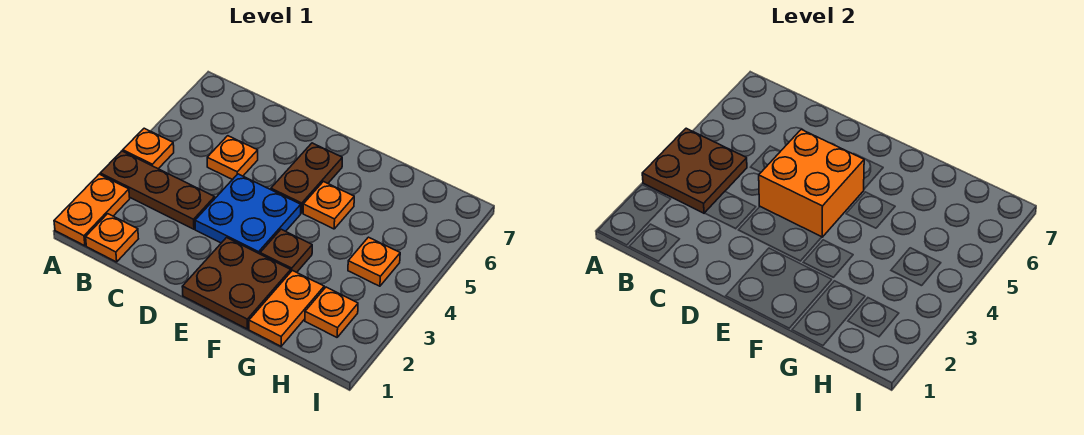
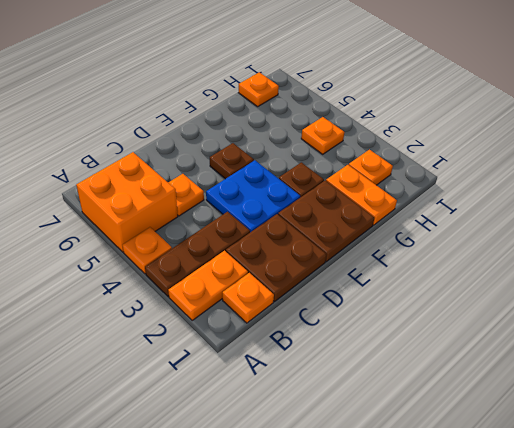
orange plate A1:A2 level 1 -> orange plate A2:B2 level 1
brown plate A3:B4 level 2 -> brown plate C1:D2 level 1
orange brick D4:E5 level 2 -> orange brick A5:B6 level 1
brown plate E5:E6 level 1 -> brown plate E5 level 1
orange plate F5 level 1 -> orange plate H7 level 1

